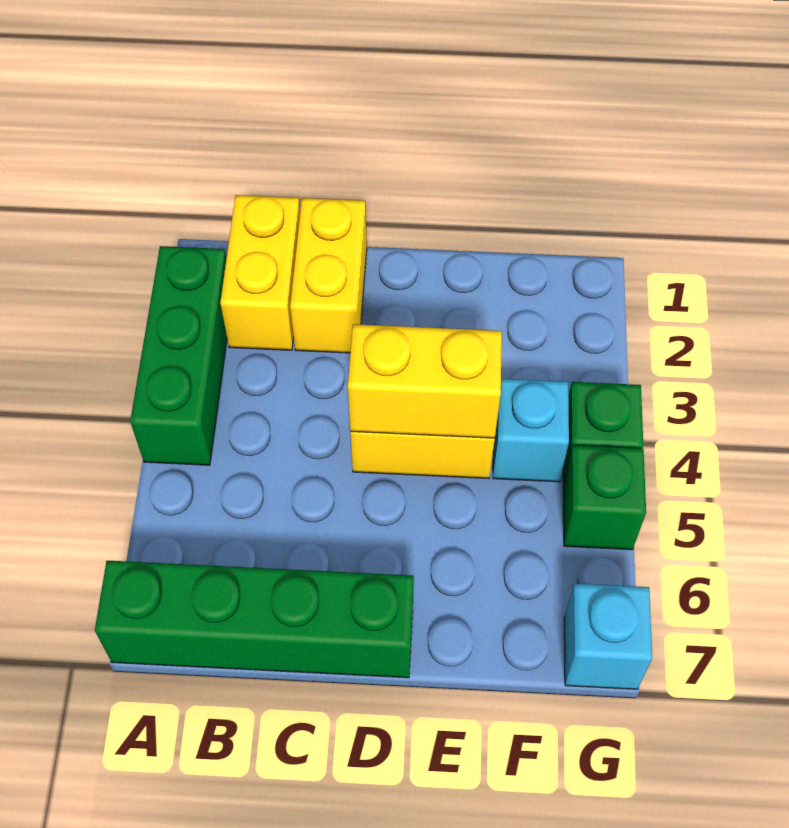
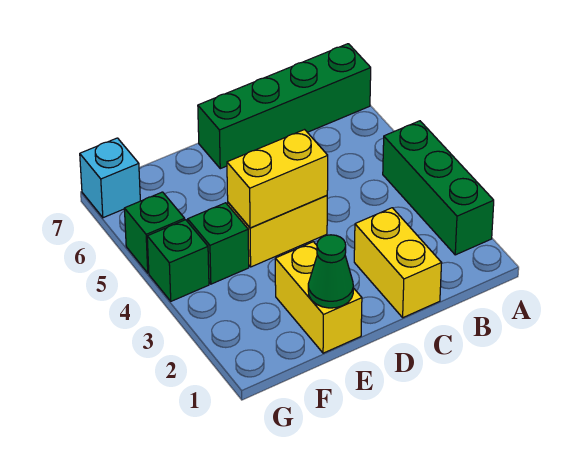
yellow brick B1:B2 level 1 -> yellow brick E1:E2 level 1
none -> green cone E1 level 2
cyan brick F4 level 1 -> green brick F4 level 1

